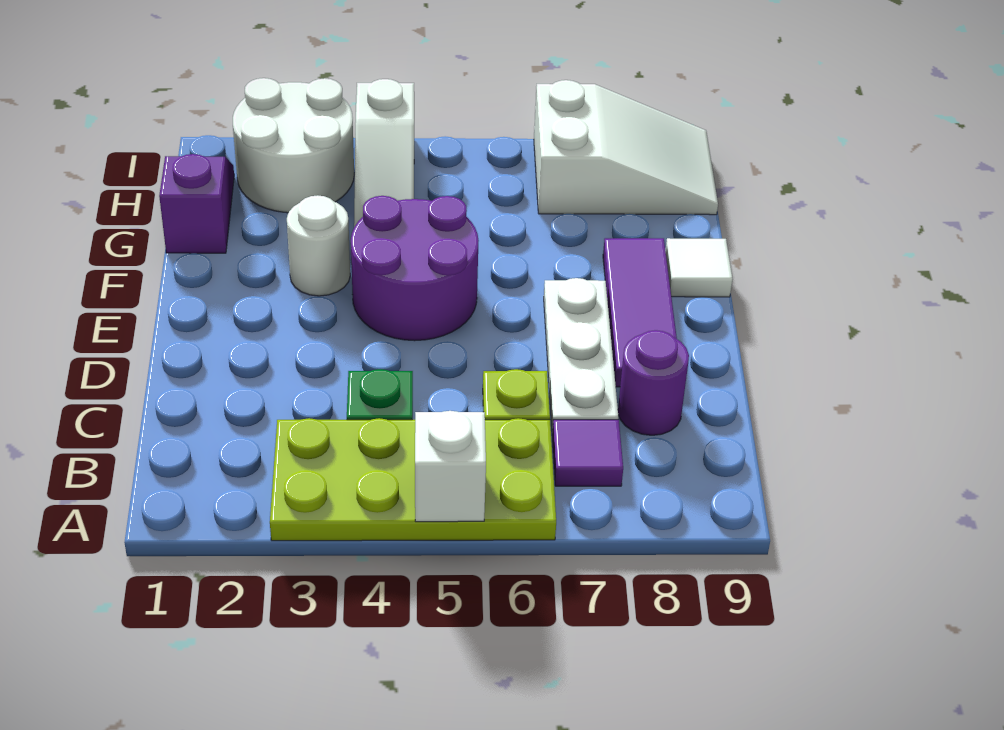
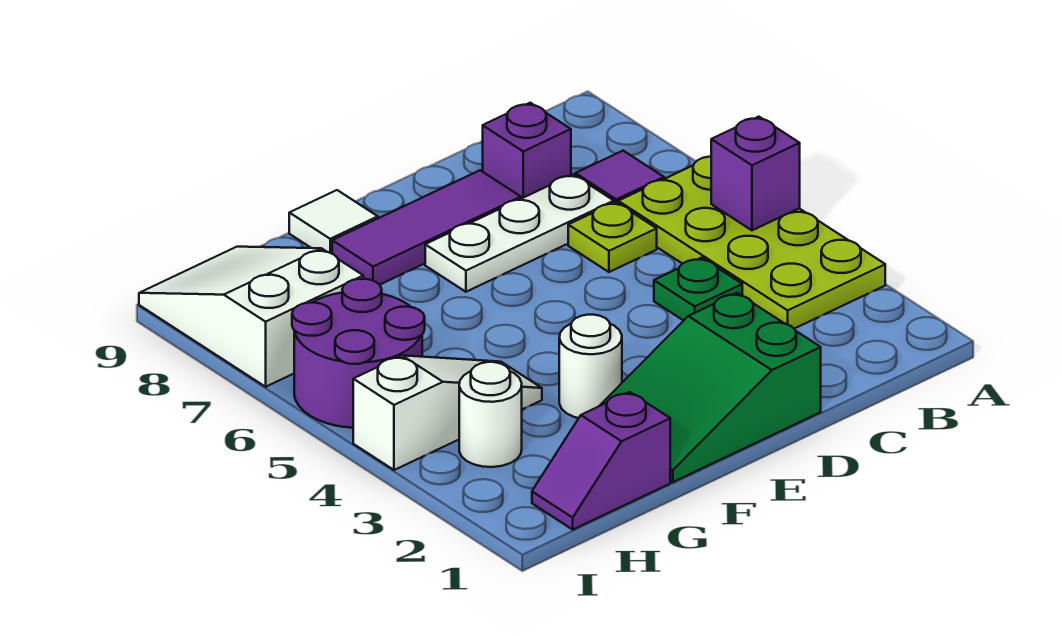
white brick A5 level 2 -> purple brick A5 level 2
purple round brick C8 level 1 -> purple brick C8 level 1
none -> green slope D1:F2 level 1 top D
purple round brick E4:F5 level 1 -> purple round brick H5:I6 level 1
white round brick H2:I3 level 1 -> white round brick H3 level 1

